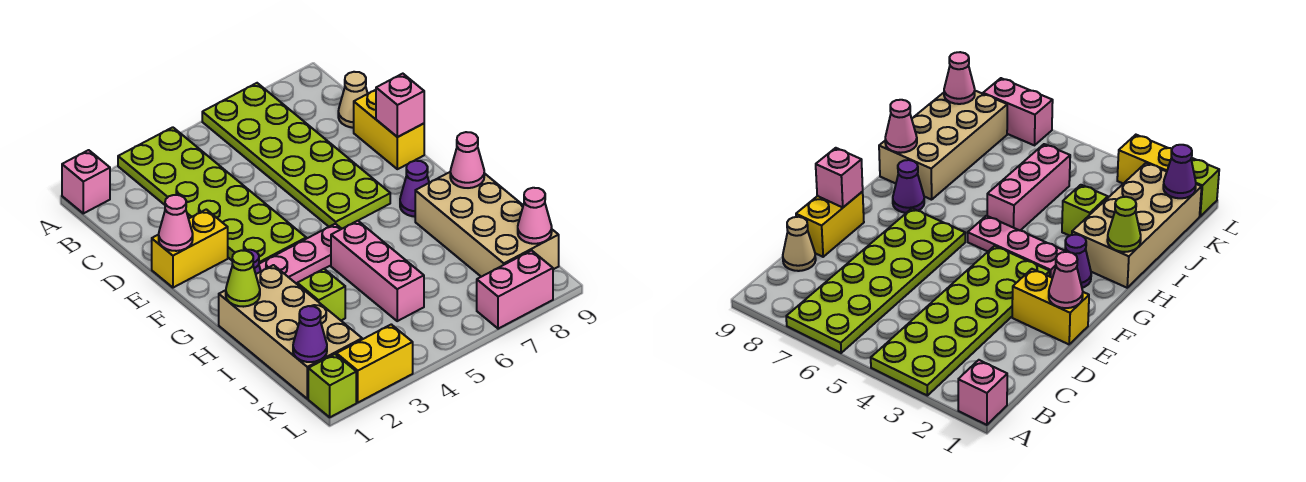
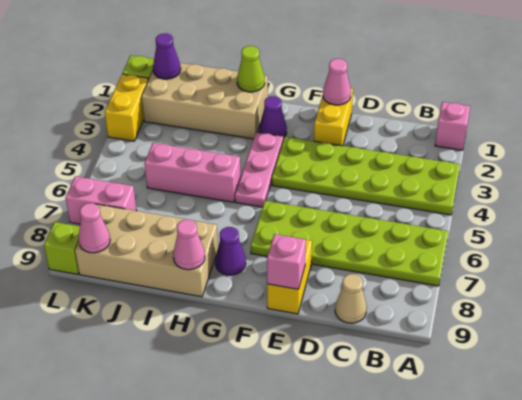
yellow brick D9:E9 level 1 -> yellow brick E8:E9 level 1
lime brick I3 level 1 -> lime brick L9 level 1
pink brick L7:L8 level 1 -> pink brick K7:L7 level 1

